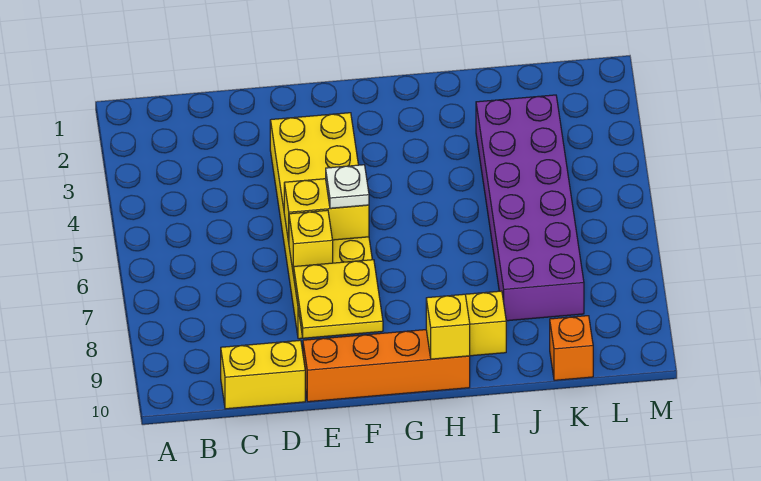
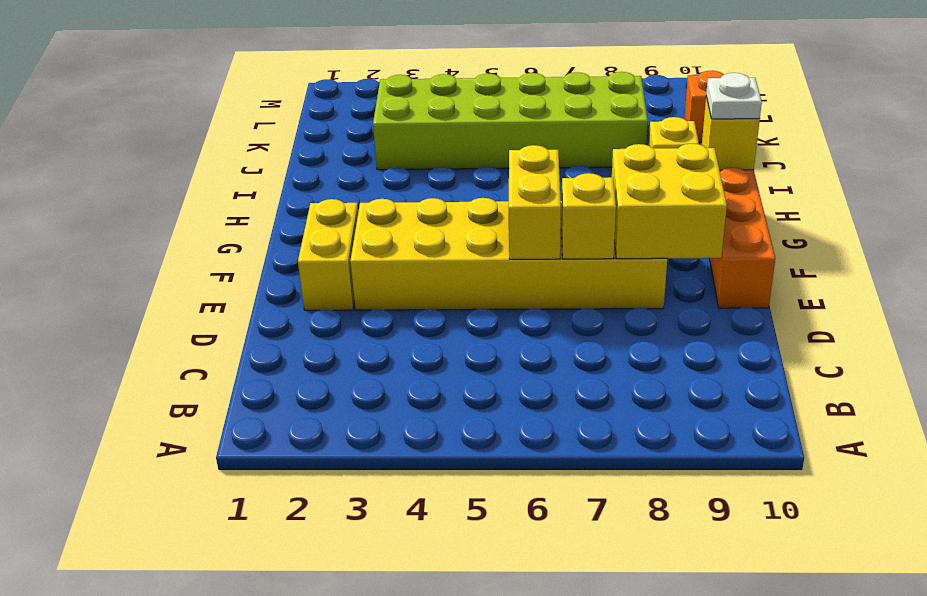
yellow brick C10:D10 level 1 -> yellow brick E2:F2 level 1
yellow plate E8:F9 level 2 -> yellow brick E8:F9 level 2
white plate F6 level 3 -> white plate H10 level 3
purple brick J3:K8 level 1 -> lime brick J3:K8 level 1

